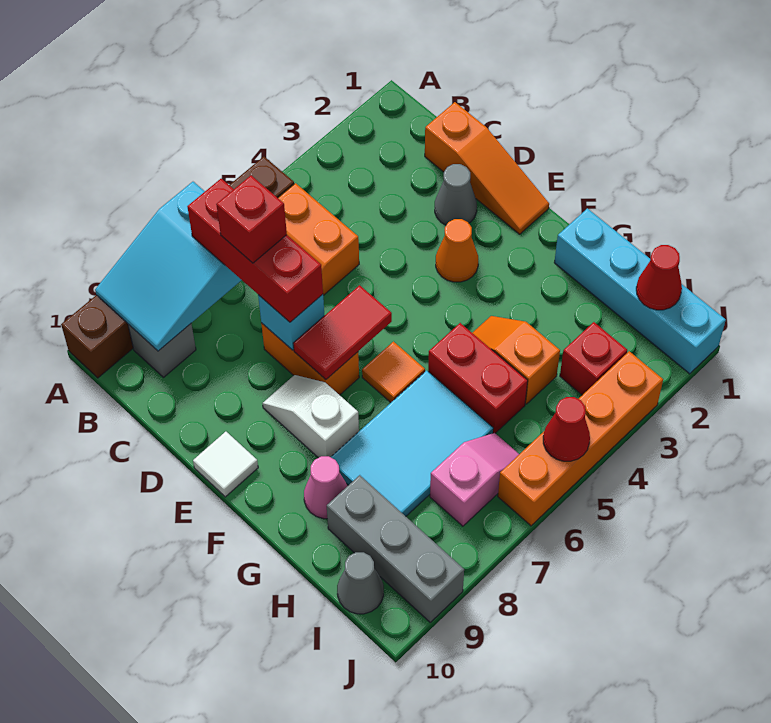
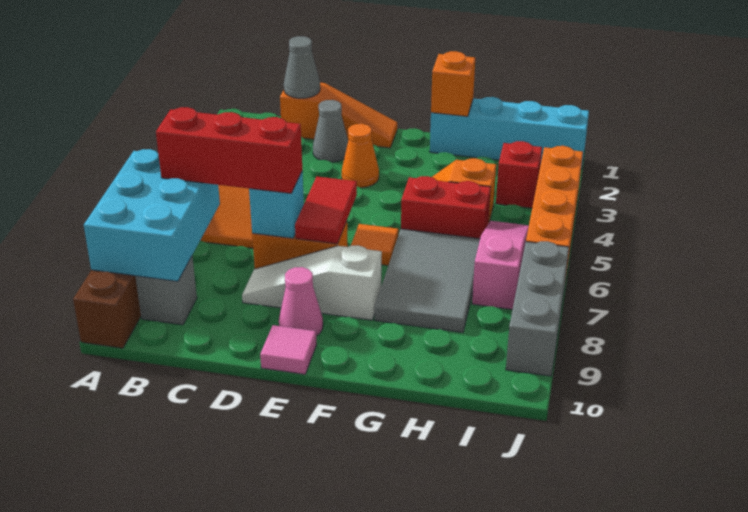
cyan slope A7:B9 level 2 top 7 -> cyan brick A7:B9 level 2
red brick C7 level 4 -> none
white slope E8:F8 level 1 top F -> white slope D8:F8 level 1 top F
white tile E10 level 1 -> pink tile E10 level 1
none -> orange brick G1 level 2
cyan tile G6:H8 level 1 -> grey tile G6:H8 level 1
pink cone G9 level 1 -> pink cone E9 level 1
grey brick H9:J9 level 1 -> grey brick J7:J9 level 1
red cone I1 level 2 -> none
pink slope I6:I7 level 1 top 7 -> pink slope I5:I7 level 1 top 7
grey cone I10 level 1 -> grey cone C1 level 2
red cone J5 level 2 -> none

